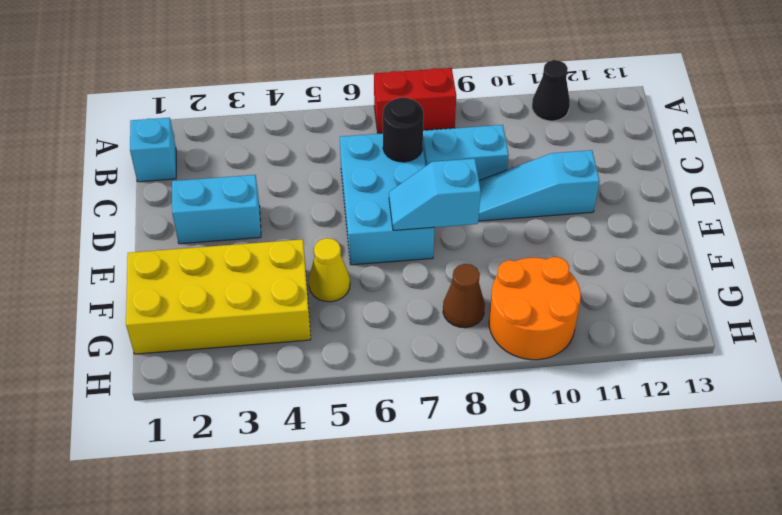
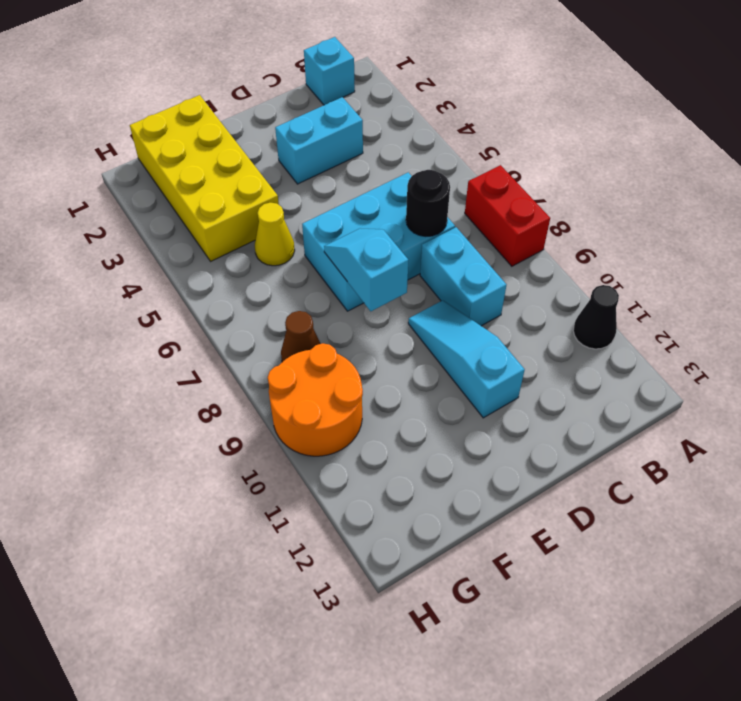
cyan brick D2:D3 level 1 -> cyan brick C3:D3 level 1

